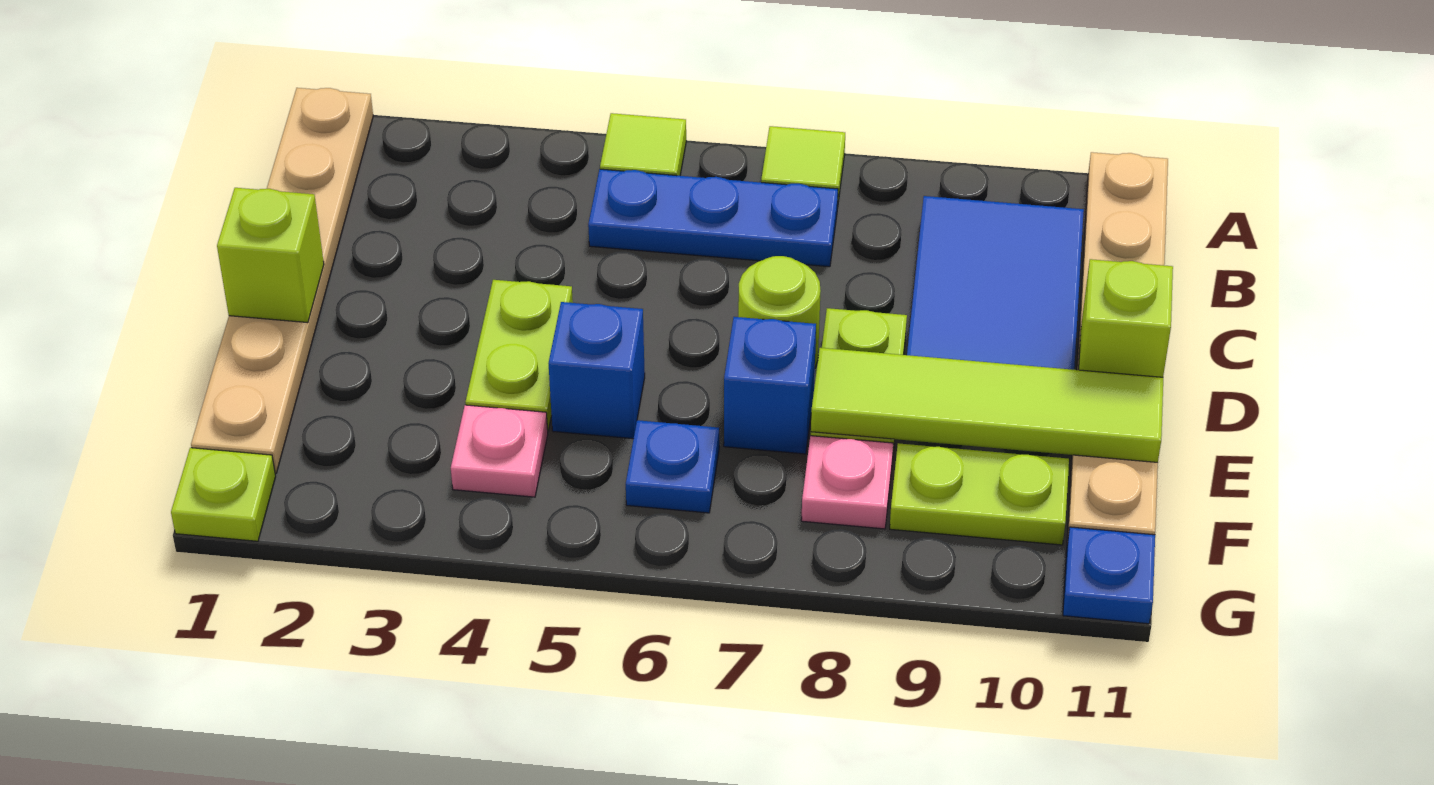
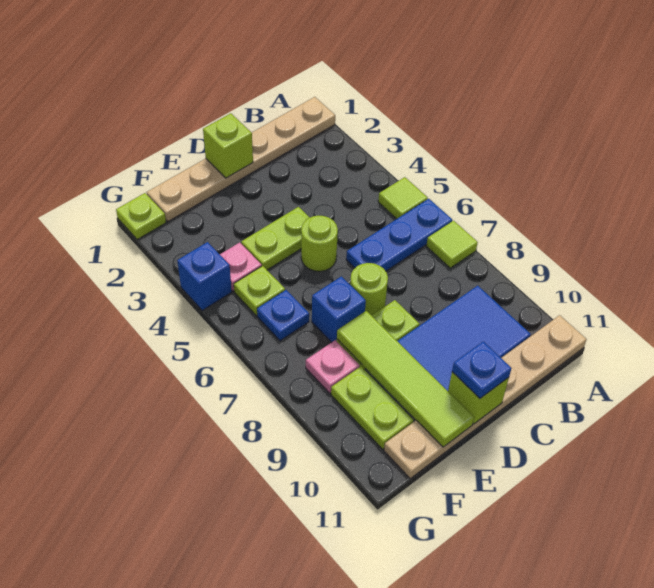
blue plate B5:B7 level 1 -> blue plate A6:C6 level 1
none -> lime round brick D5 level 1
blue brick E5 level 1 -> blue brick G4 level 1
none -> lime plate F5 level 1
blue plate G11 level 1 -> blue plate D11 level 3

